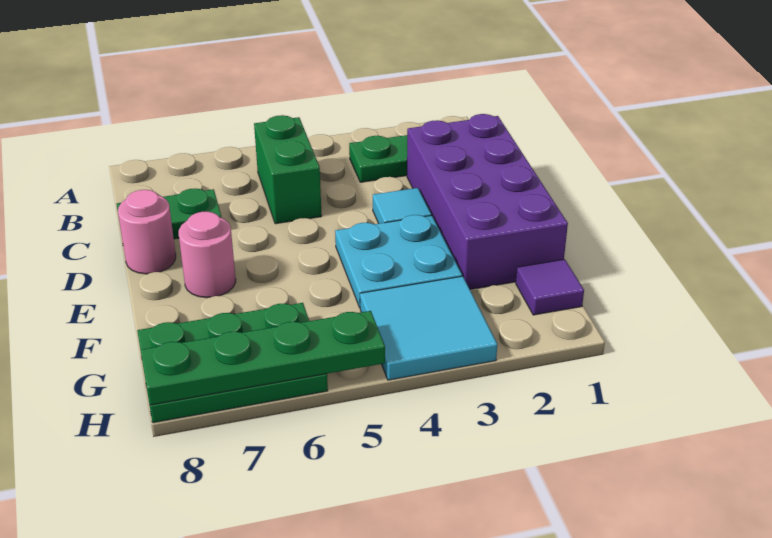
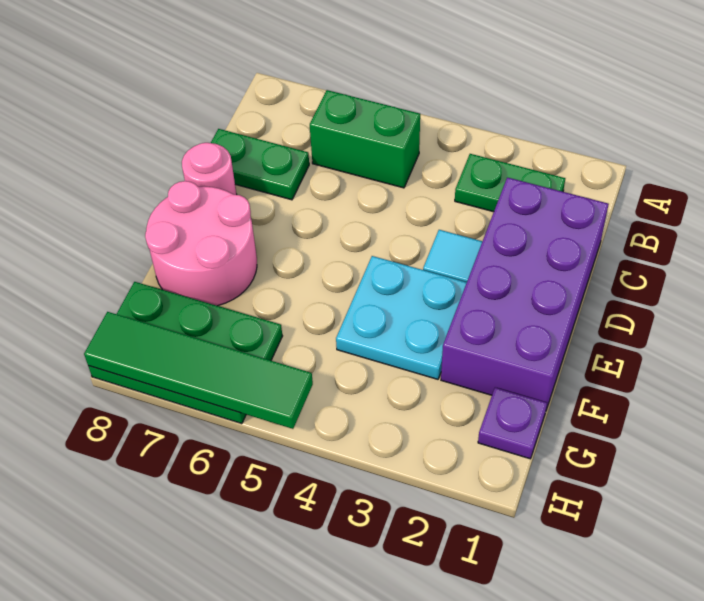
green brick B5:C5 level 1 -> green brick B5:B6 level 1
pink round brick E7 level 1 -> pink round brick E7:F8 level 1
purple tile G1 level 1 -> purple plate G1 level 1
cyan tile G3:H4 level 1 -> none
green plate H5:H8 level 2 -> green tile H5:H8 level 2

